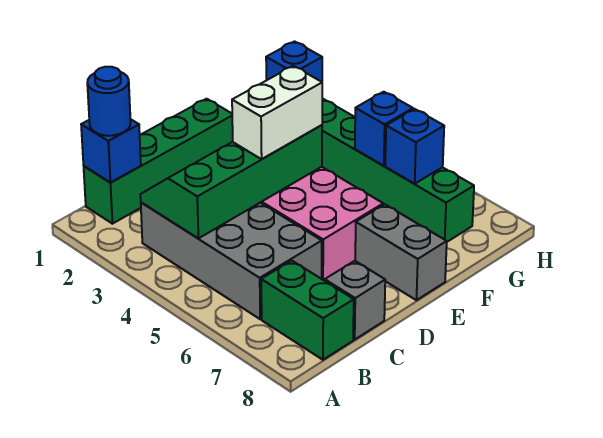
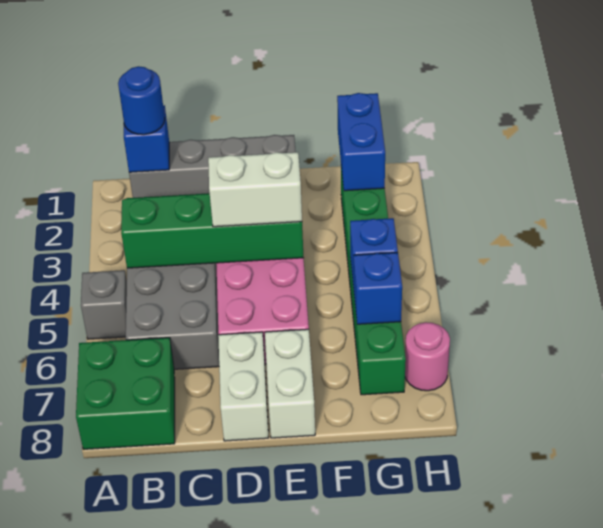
green brick B1:E1 level 1 -> grey brick B1:E1 level 1
green brick B7:B8 level 1 -> green brick A7:B8 level 1
grey brick C8 level 1 -> grey brick A5 level 1
none -> white brick D7:D8 level 1
grey brick E7:E8 level 1 -> white brick E7:E8 level 1
blue brick G2 level 2 -> blue brick G1:G2 level 2
none -> pink round brick H7 level 1

